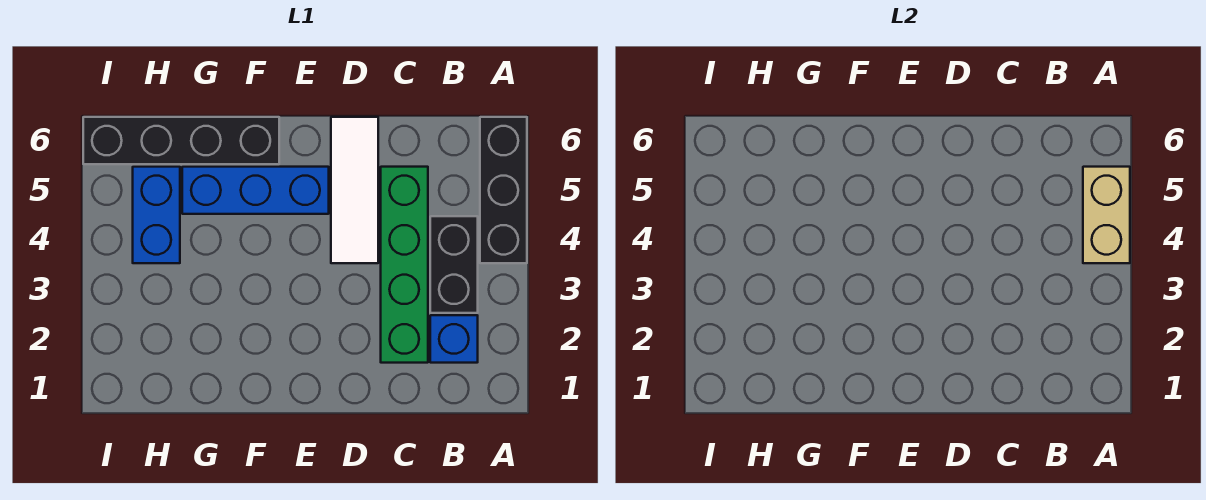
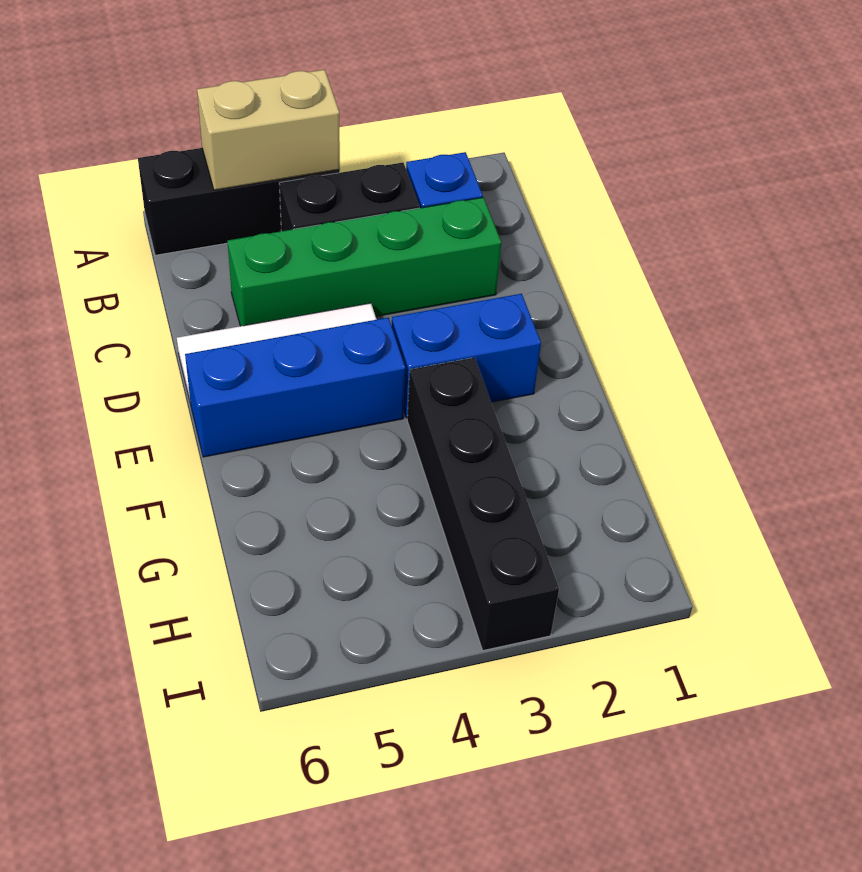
blue brick E5:G5 level 1 -> blue brick E4:E6 level 1
black brick F6:I6 level 1 -> black brick F3:I3 level 1
blue brick H4:H5 level 1 -> blue brick E2:E3 level 1

